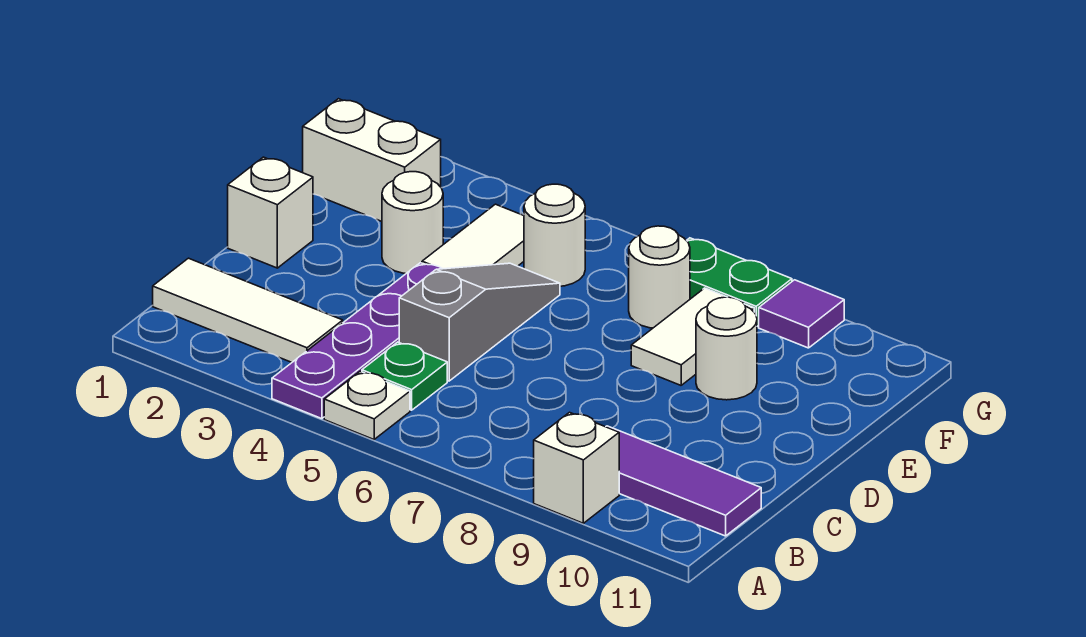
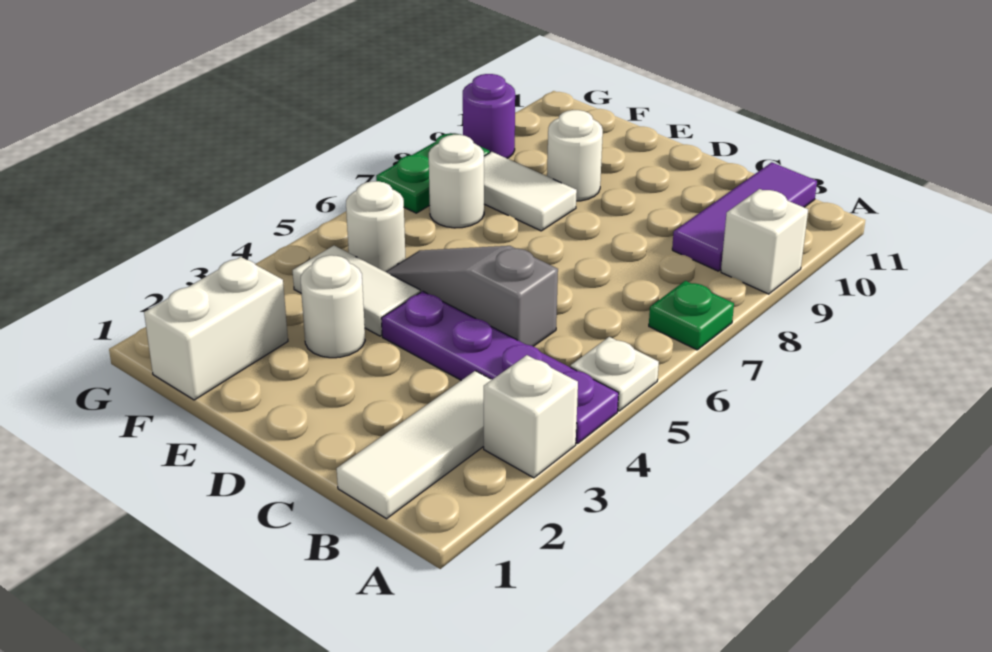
green plate B5 level 1 -> green plate A7 level 1
white brick D1 level 1 -> white brick A3 level 1
purple tile G9 level 1 -> purple round brick G9 level 1

